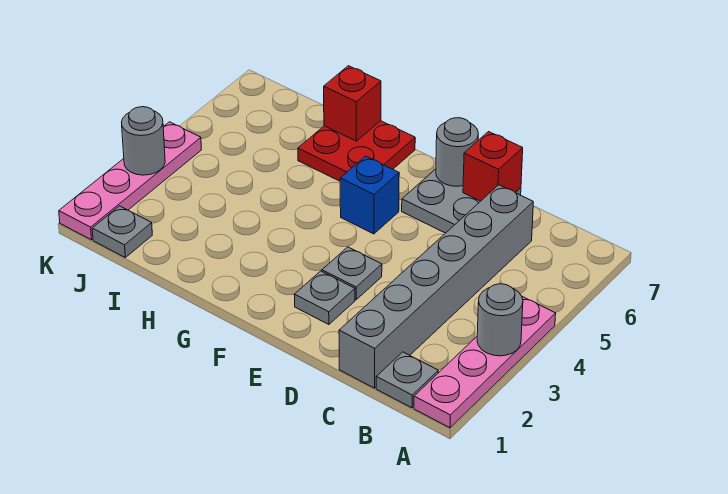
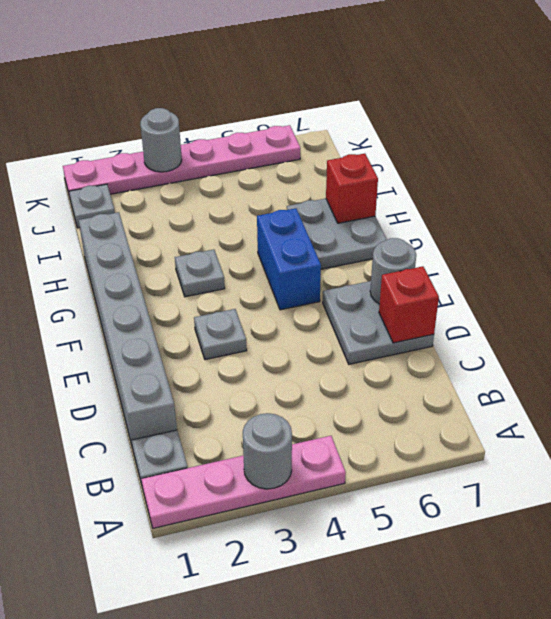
grey brick C1:C6 level 1 -> grey brick C1:H1 level 1
grey plate E2 level 1 -> grey plate G3 level 1
blue brick F5 level 1 -> blue brick F5:G5 level 1
red plate G6:H7 level 1 -> grey plate G6:H7 level 1
pink plate K1:K4 level 1 -> pink plate K1:K6 level 1

